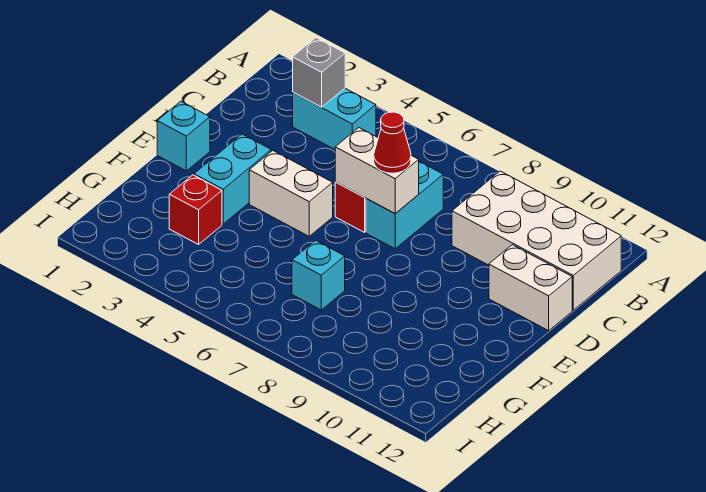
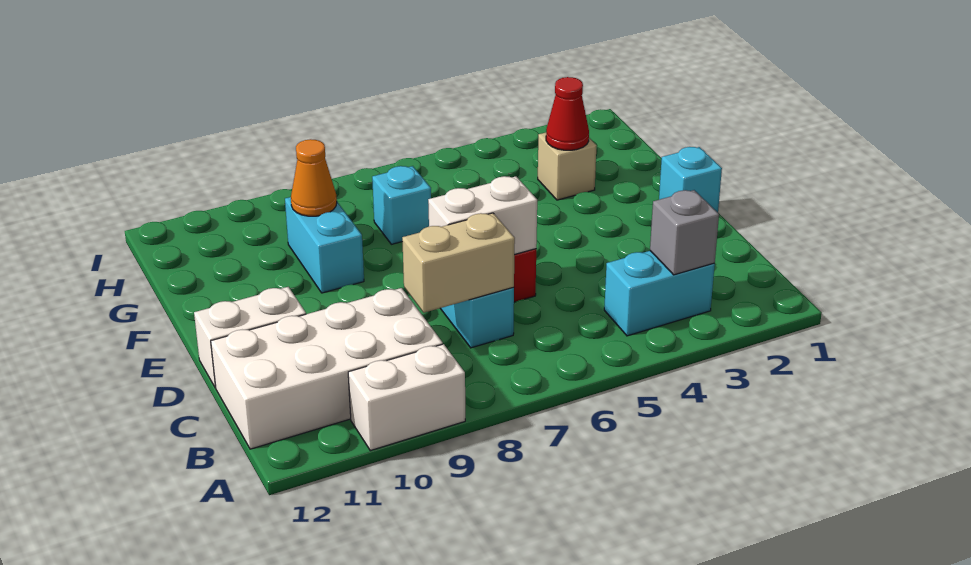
none -> tan brick C7:C8 level 2
red cone D7 level 3 -> red cone G3 level 2
cyan brick E3:F3 level 1 -> cyan brick F9:G9 level 1
white brick E4:E5 level 1 -> white brick A9:A10 level 1
red brick G3 level 1 -> tan brick G3 level 1
none -> orange cone G9 level 2

